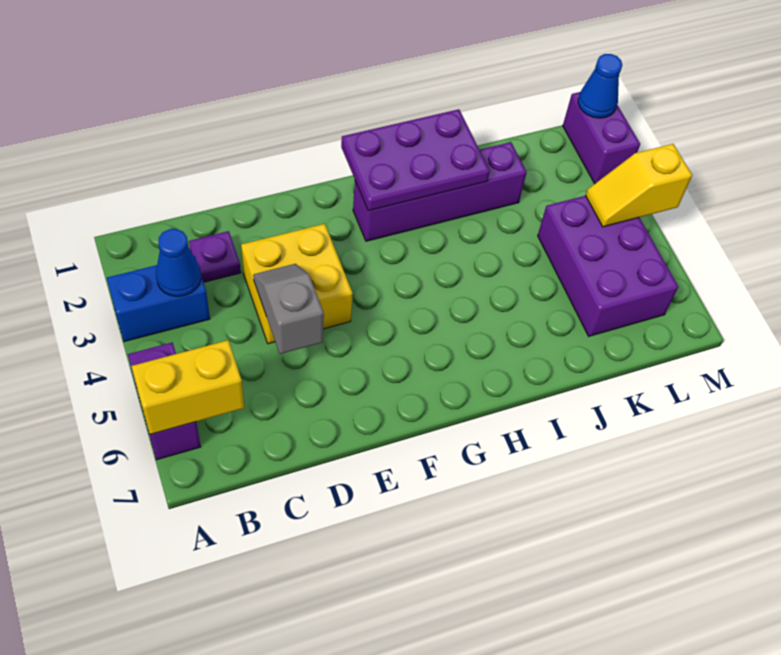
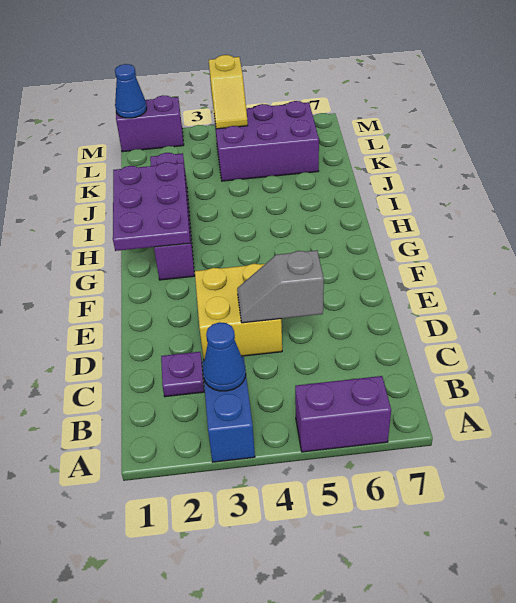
yellow brick A6:B6 level 2 -> none

